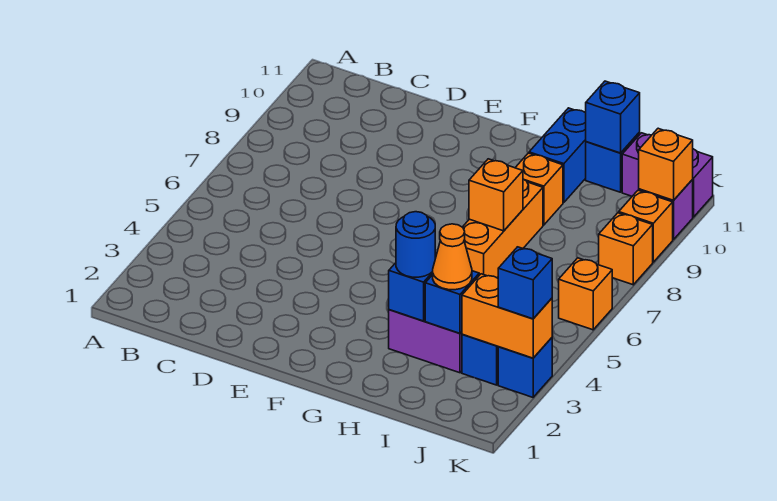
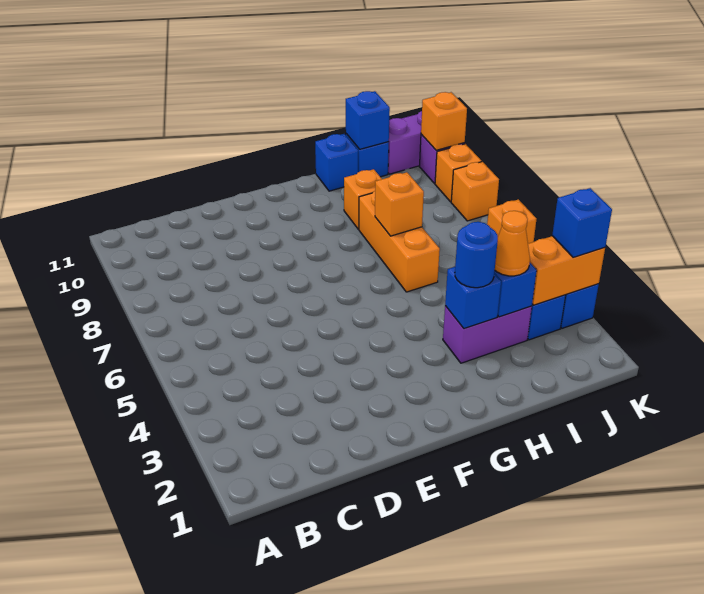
blue brick H10:H11 level 1 -> blue brick H11 level 1

